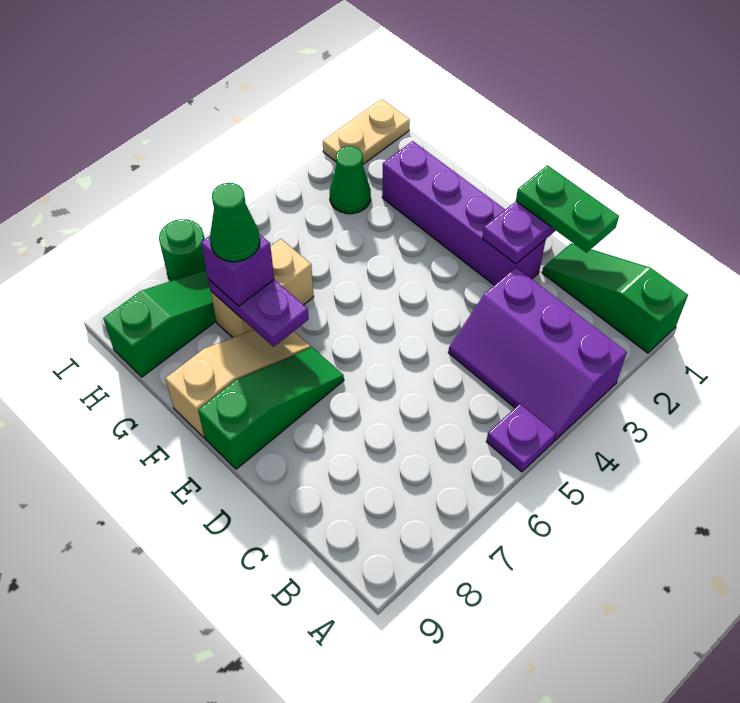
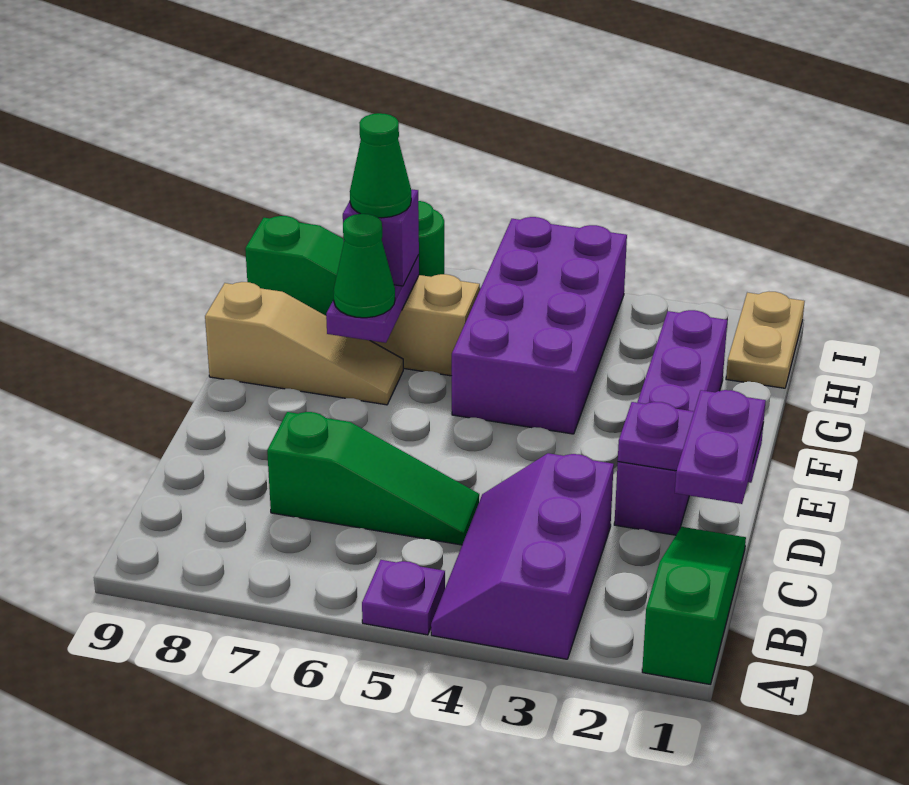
green plate C1:D1 level 3 -> purple plate C1:D1 level 3
green slope E7:E9 level 1 top 9 -> green slope C5:C7 level 1 top 7
none -> purple brick F4:I5 level 1
green cone H3 level 1 -> green cone F7 level 3
tan plate I1:I2 level 1 -> tan plate H1:I1 level 1

